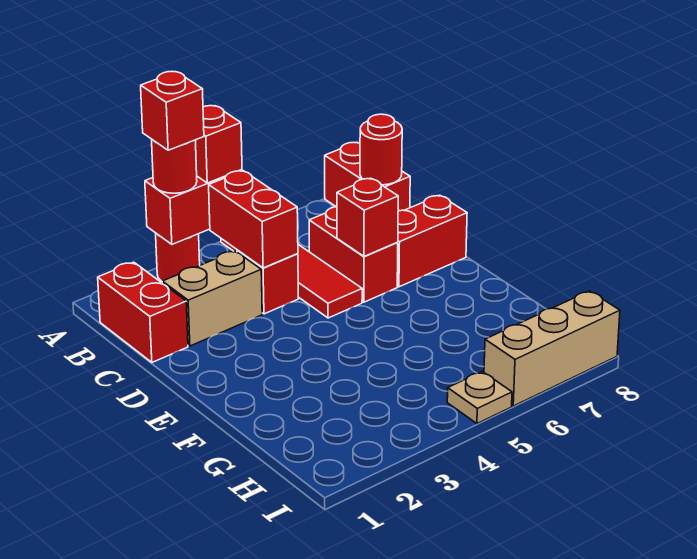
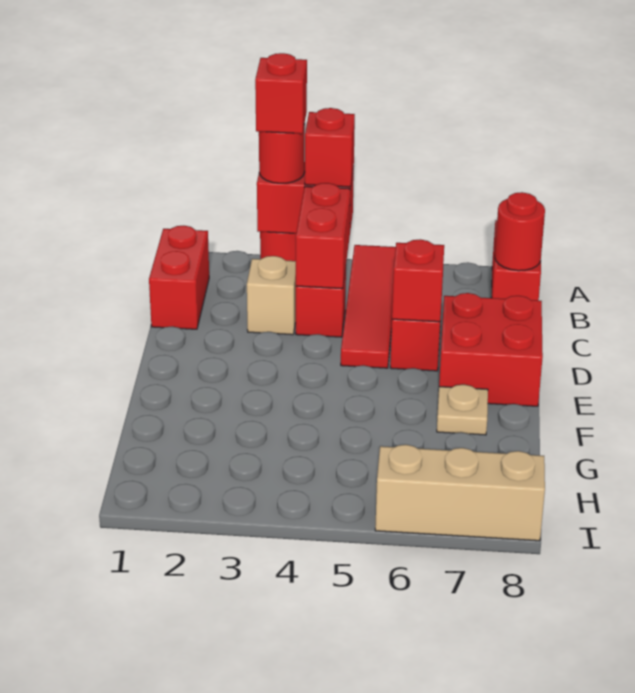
tan brick C2:C3 level 1 -> tan brick C3 level 1
red brick D7:D8 level 1 -> red brick D7:E8 level 1
tan plate I5 level 1 -> tan plate F7 level 1

